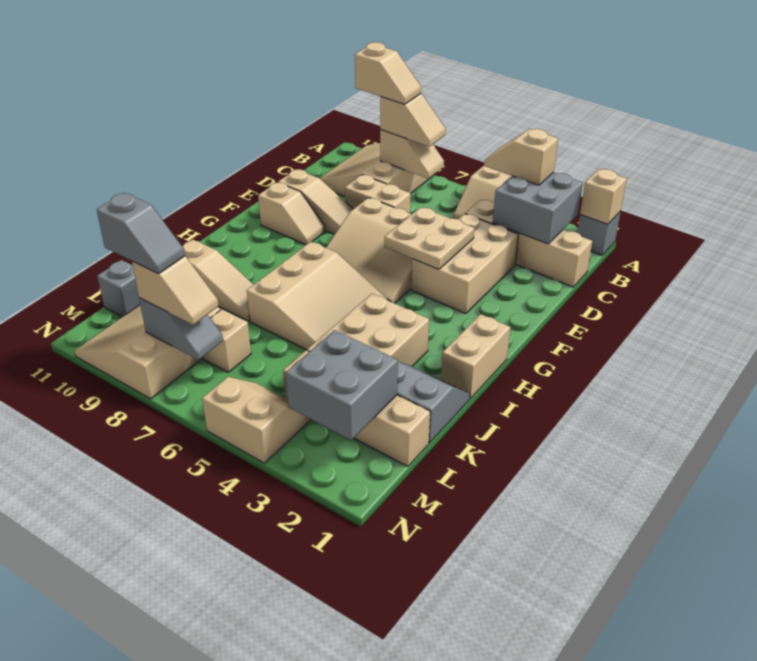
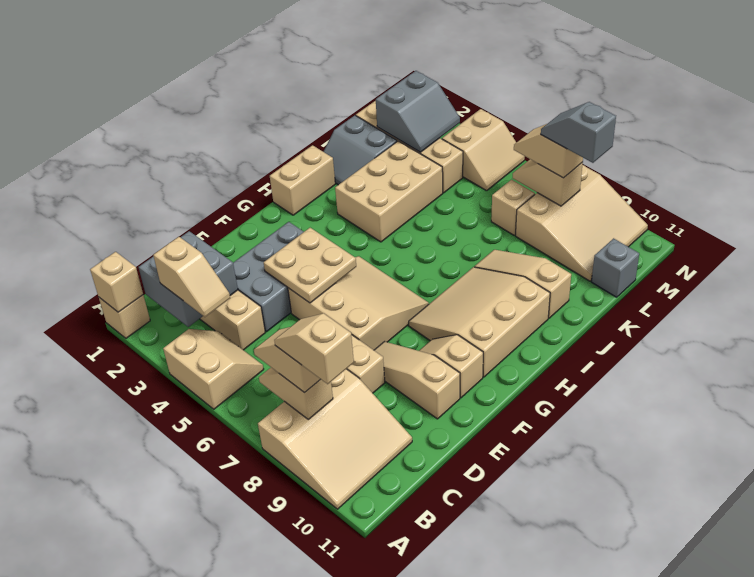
grey brick A1 level 1 -> tan brick A1 level 1
tan brick D3:F4 level 1 -> grey brick D3:F4 level 1
tan slope H5:J7 level 1 top 7 -> tan slope G8:I10 level 1 top 10
grey brick L2:M3 level 2 -> grey slope L2:M3 level 2 top 2
tan slope M4:N5 level 1 top N -> tan slope M4:N5 level 1 top 4
grey slope M7:M8 level 2 top 8 -> tan slope M7:M8 level 2 top 8

